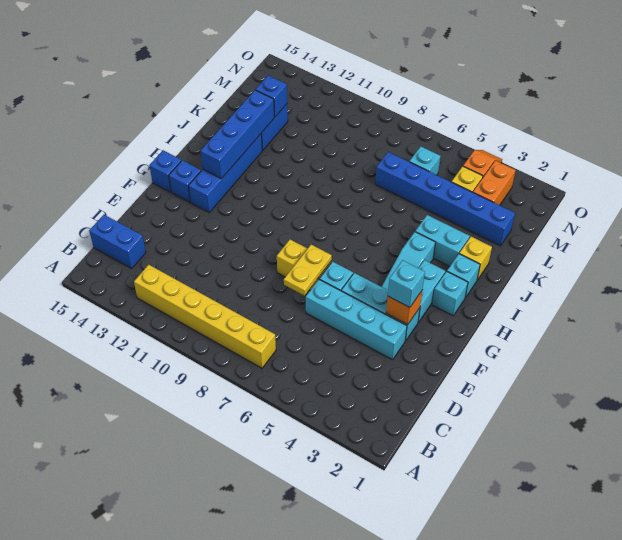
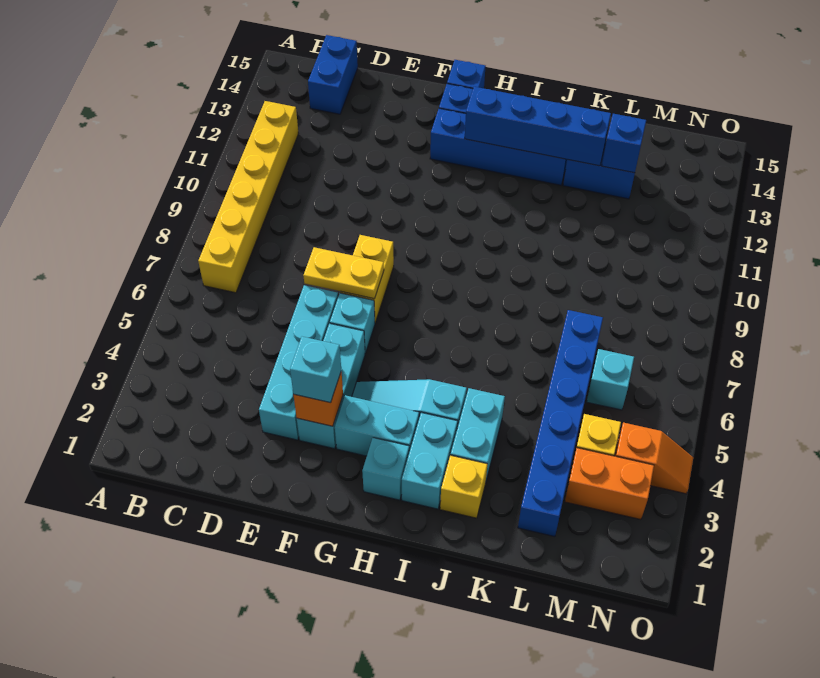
cyan brick I2 level 1 -> cyan brick I2:I3 level 1

